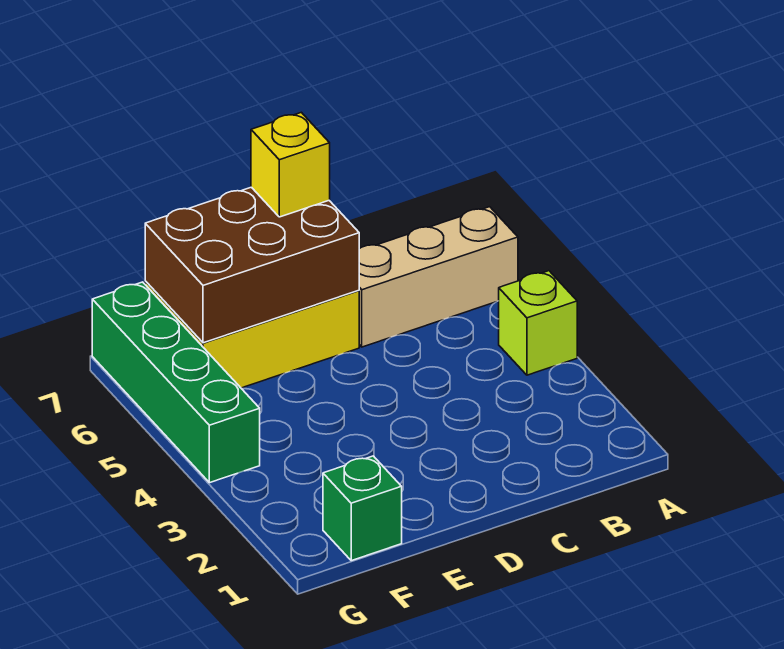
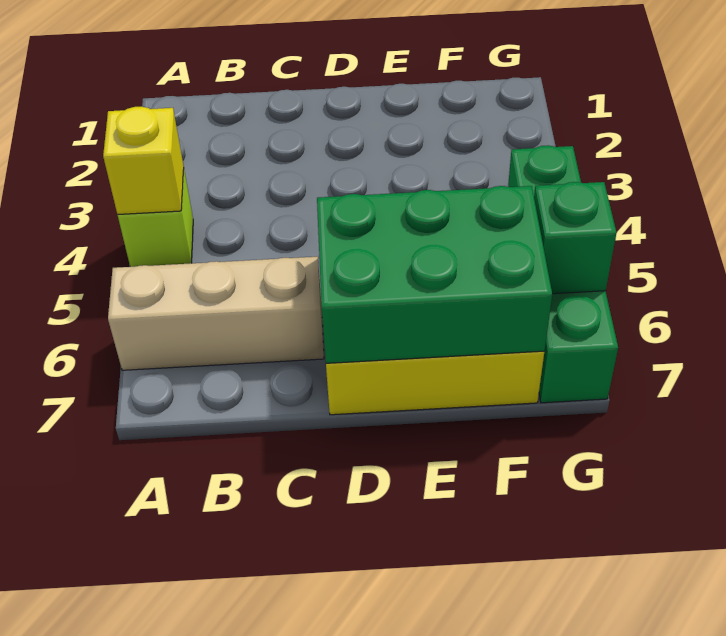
brown brick D6:F7 level 2 -> green brick D6:F7 level 2
yellow brick D7 level 3 -> yellow brick A4 level 2
green brick F1 level 1 -> green brick G6 level 2

